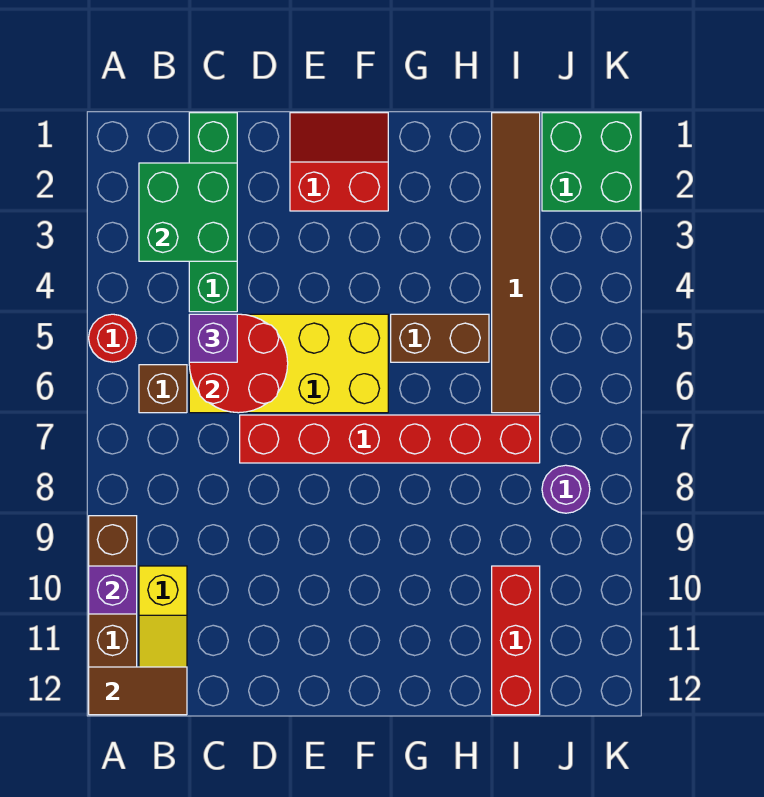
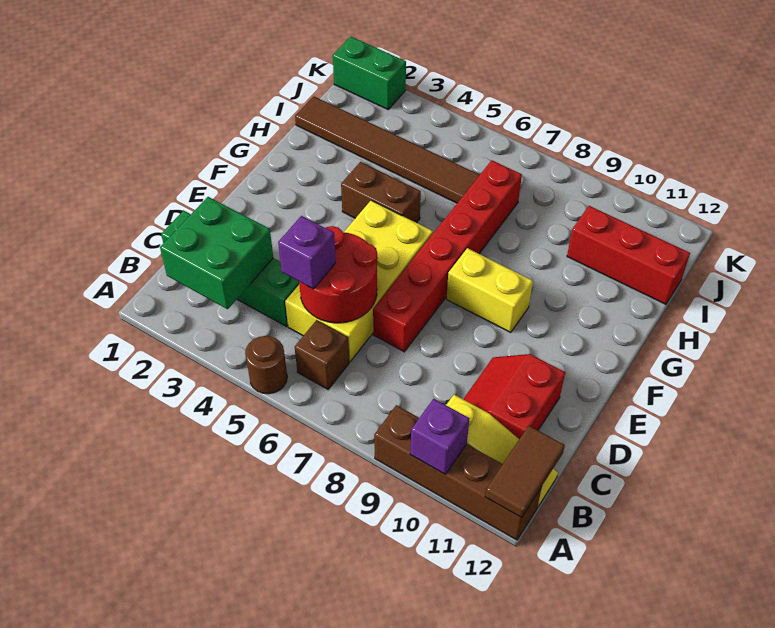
red round brick A5 level 1 -> brown round brick A5 level 1
red slope E1:F2 level 1 top 2 -> red slope C10:D11 level 1 top 11
none -> yellow brick F8:F9 level 1
brown brick G5:H5 level 1 -> brown brick G4:G5 level 1
green brick J1:K2 level 1 -> green brick K1:K2 level 1
purple round brick J8 level 1 -> none

